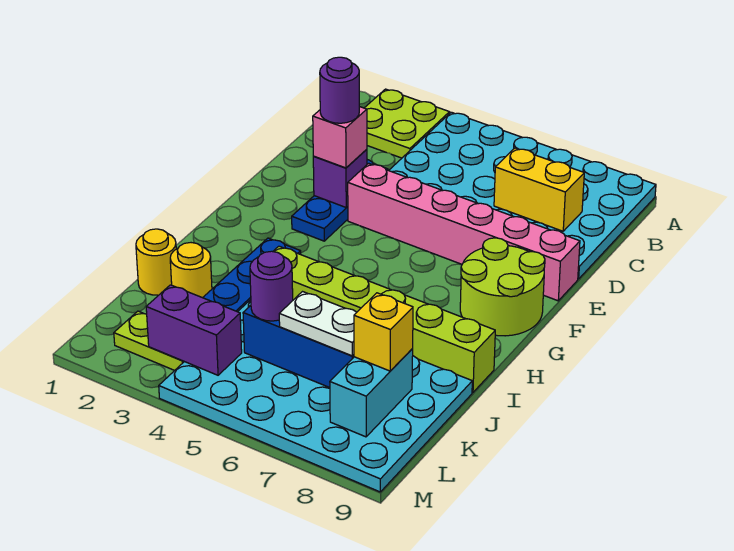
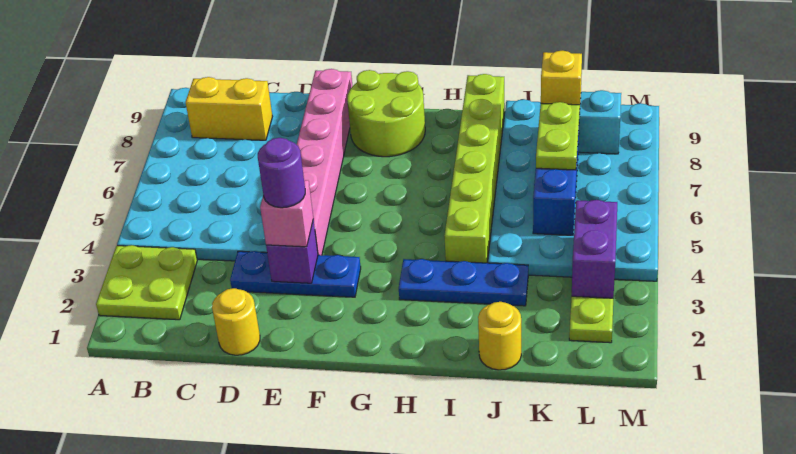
yellow brick C7:C8 level 2 -> yellow brick B8:C8 level 2
yellow round brick J2 level 1 -> yellow round brick D1 level 1
purple round brick K5 level 3 -> none
white plate K6:K7 level 3 -> lime plate K6:K7 level 3

